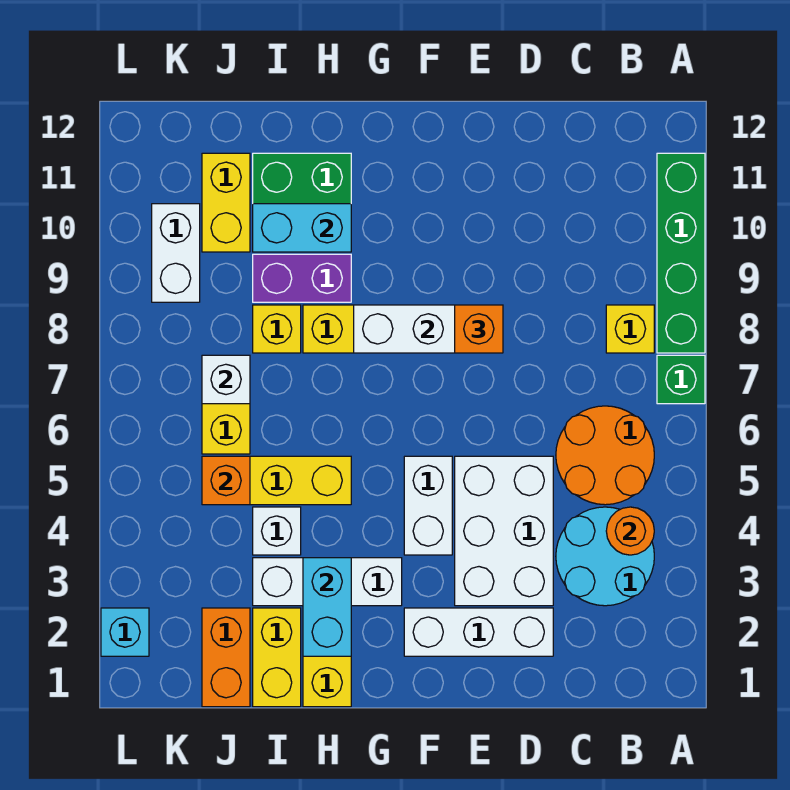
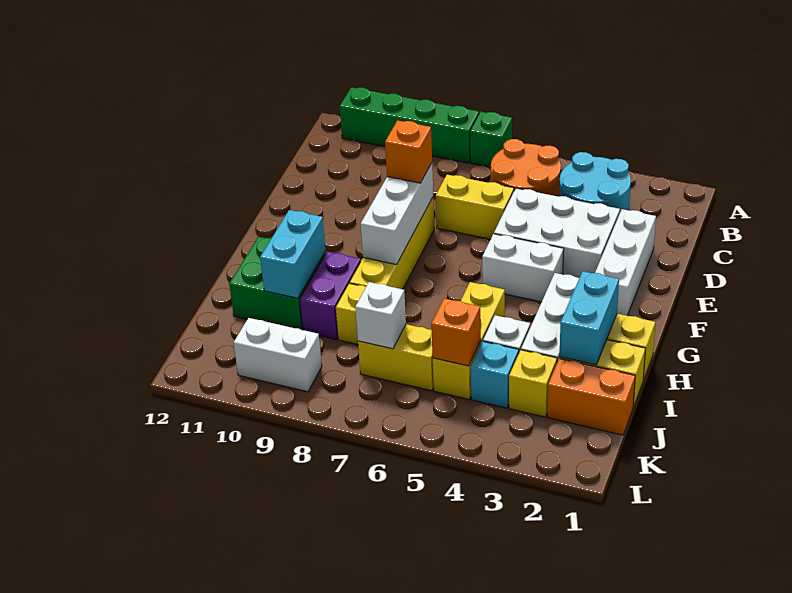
orange round brick B4 level 2 -> none
yellow brick B8 level 1 -> yellow brick J3 level 1
cyan brick H2:H3 level 2 -> cyan brick H2:I2 level 2
yellow brick J10:J11 level 1 -> yellow brick D6:D7 level 1
cyan brick L2 level 1 -> cyan brick J4 level 1

